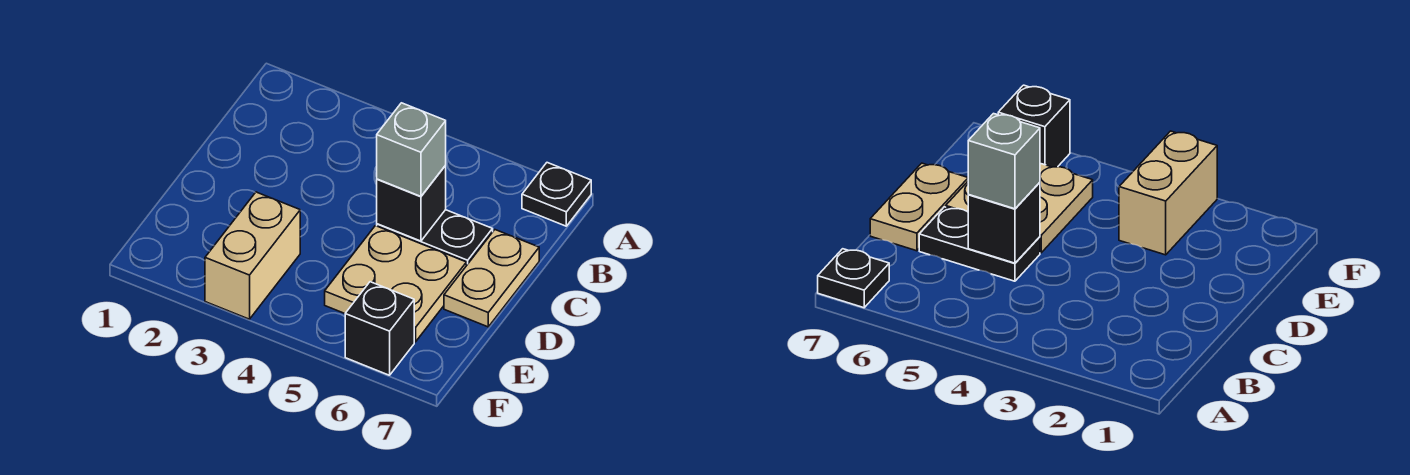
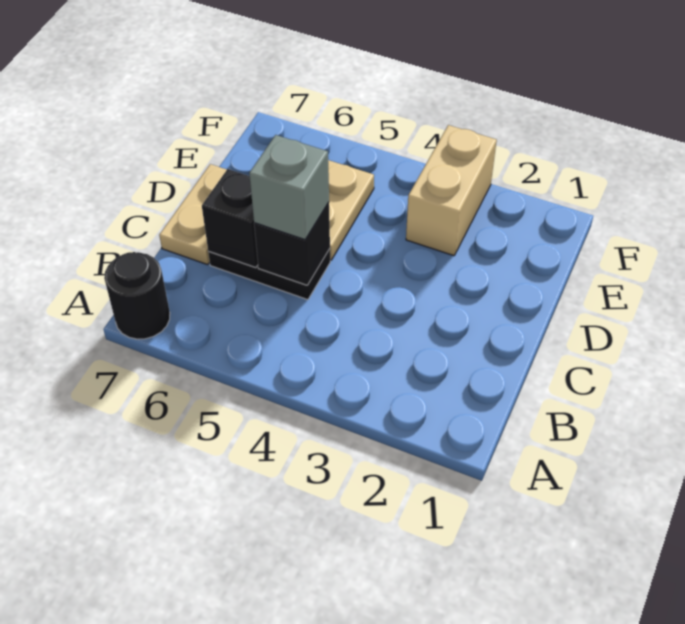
black plate A7 level 1 -> black round brick A7 level 1
black brick F6 level 1 -> black brick C6 level 2

